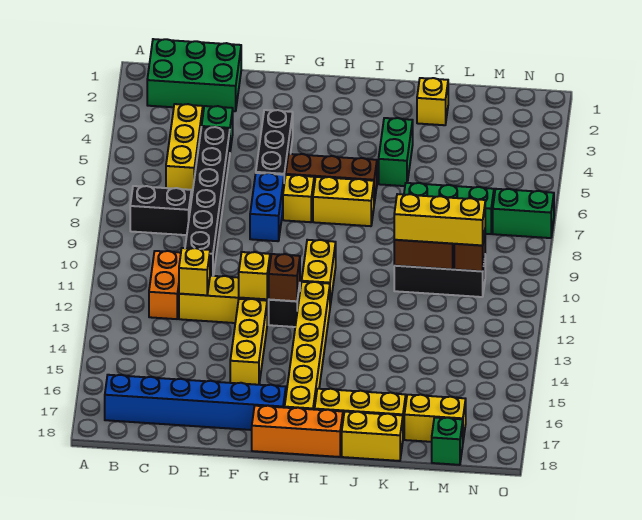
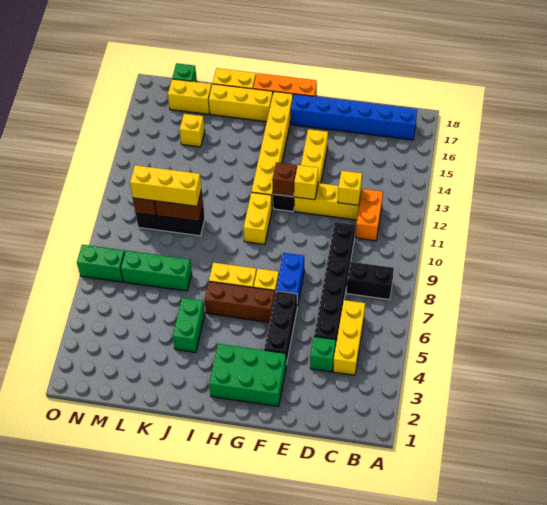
green brick B1:D2 level 1 -> green brick F2:H3 level 1
yellow brick K2 level 1 -> yellow brick L15 level 1

